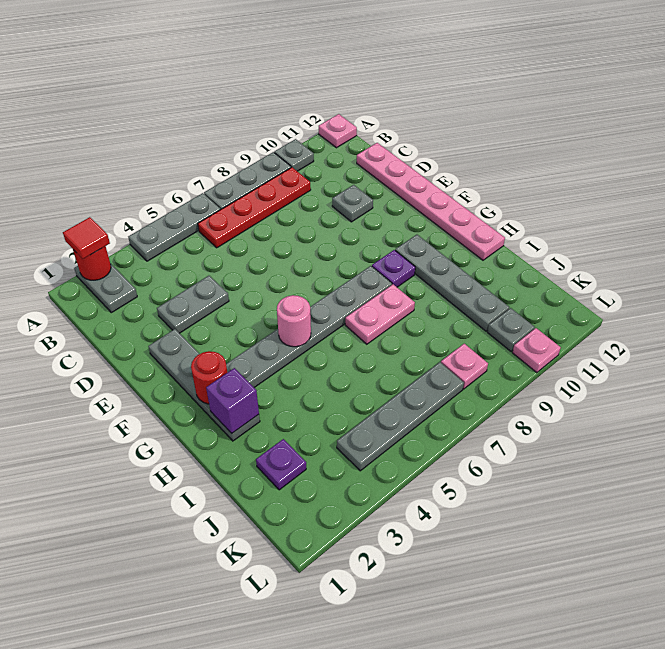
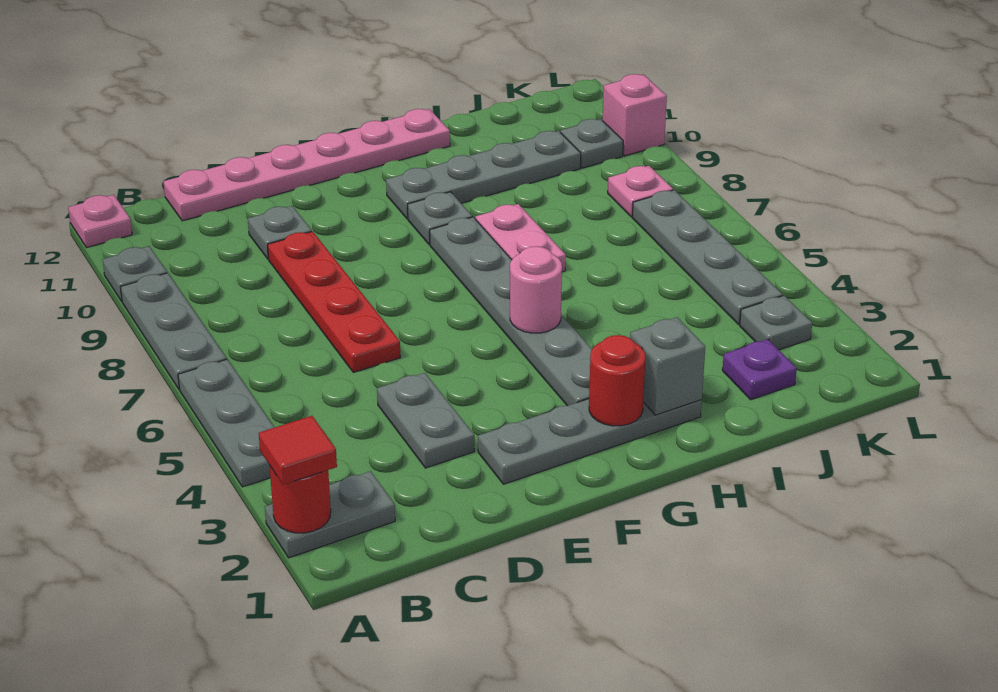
red plate B6:B9 level 1 -> red plate D6:D9 level 1
purple plate G9 level 1 -> grey plate G9 level 1
purple brick H2 level 2 -> grey brick H2 level 2
none -> grey plate K3 level 1
pink plate L10 level 1 -> pink brick L10 level 1

